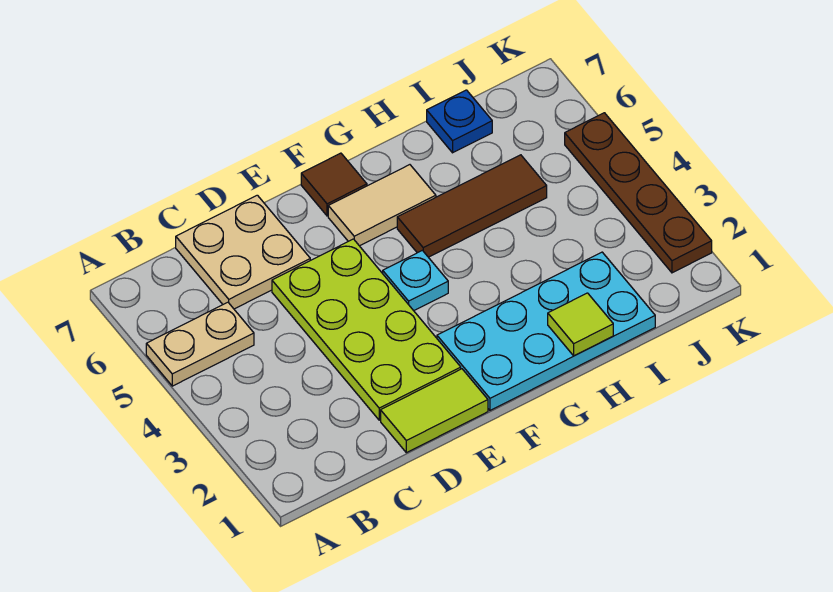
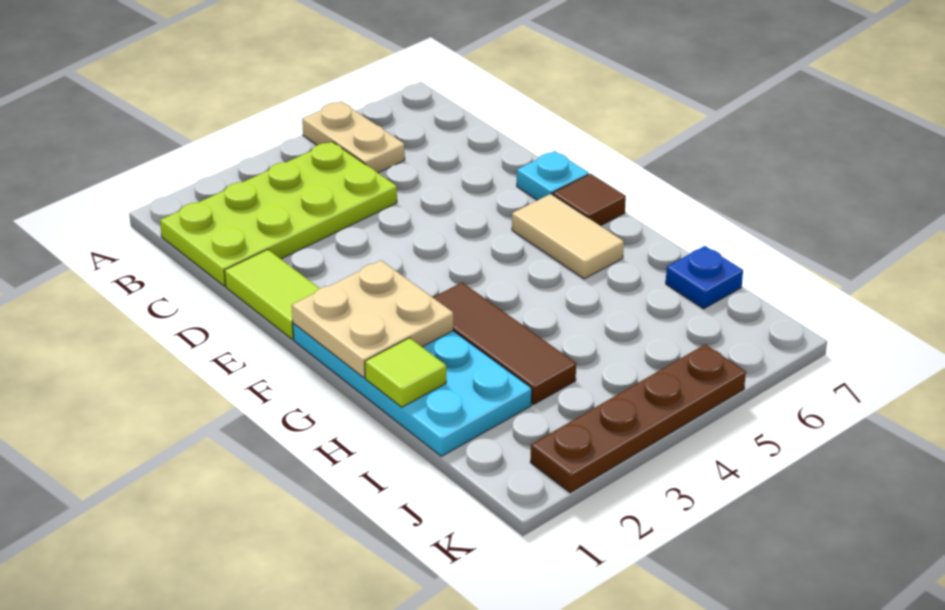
tan plate C6:D7 level 1 -> tan plate F1:G2 level 2
lime plate D2:E5 level 1 -> lime plate B1:C4 level 1
cyan plate F4 level 1 -> cyan plate E7 level 1
brown tile G5:I5 level 1 -> brown tile G3:I3 level 1

